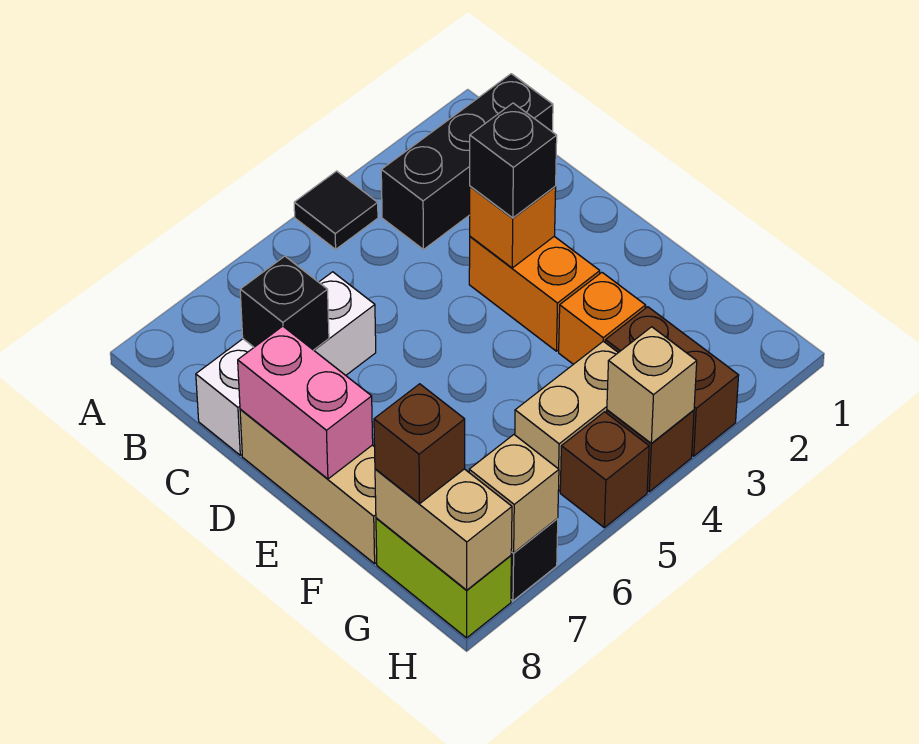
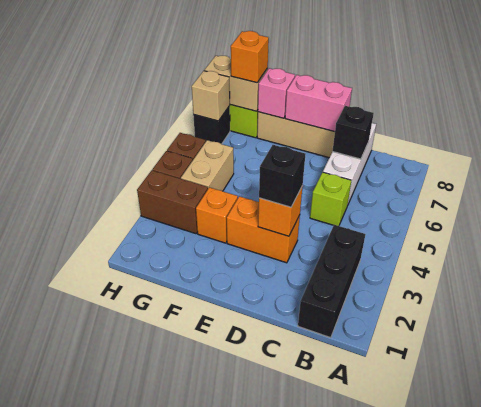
black tile A4 level 1 -> none
none -> lime brick C5 level 1
none -> pink brick F8 level 2
brown brick G8 level 3 -> orange brick G8 level 3
tan brick H4 level 2 -> none

